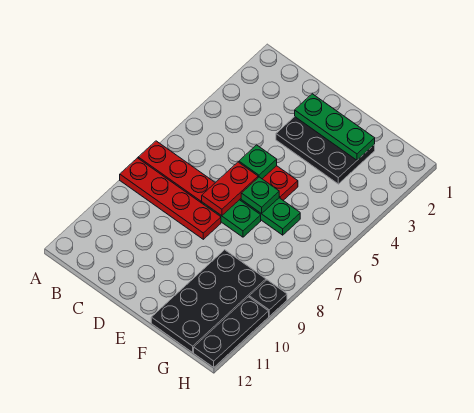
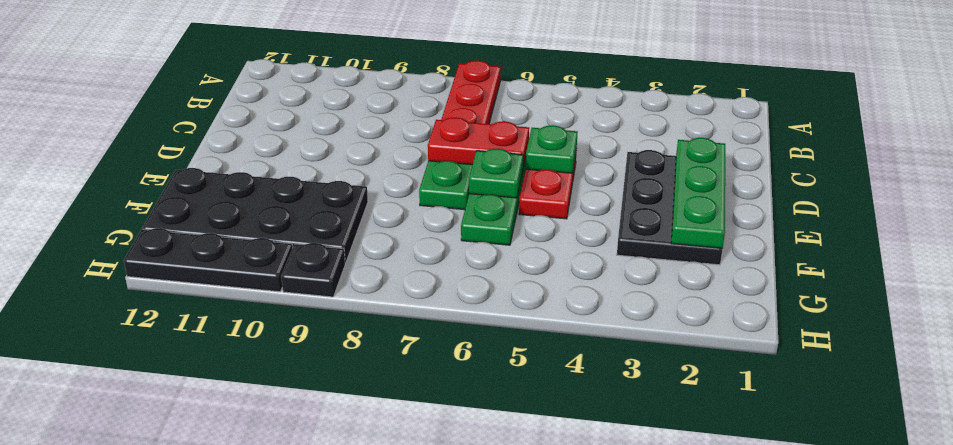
red plate A8:D8 level 1 -> none

